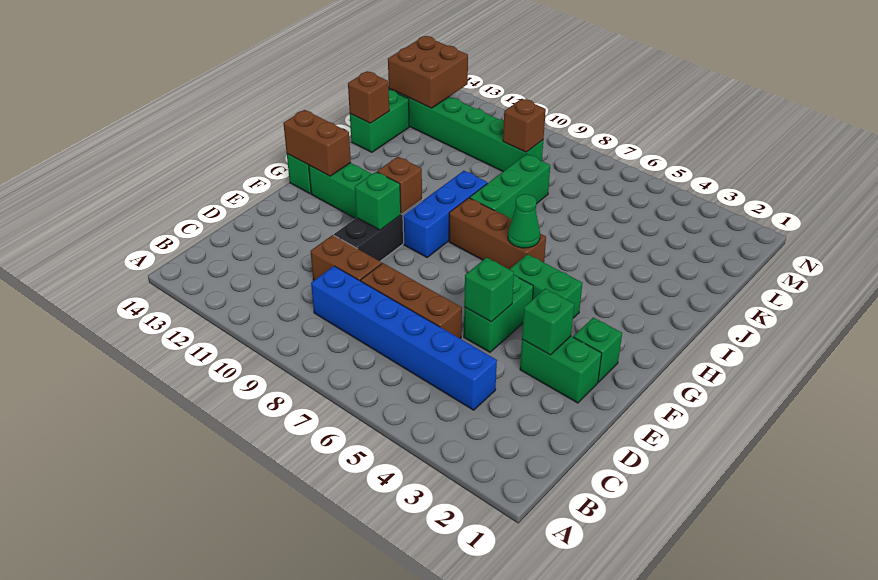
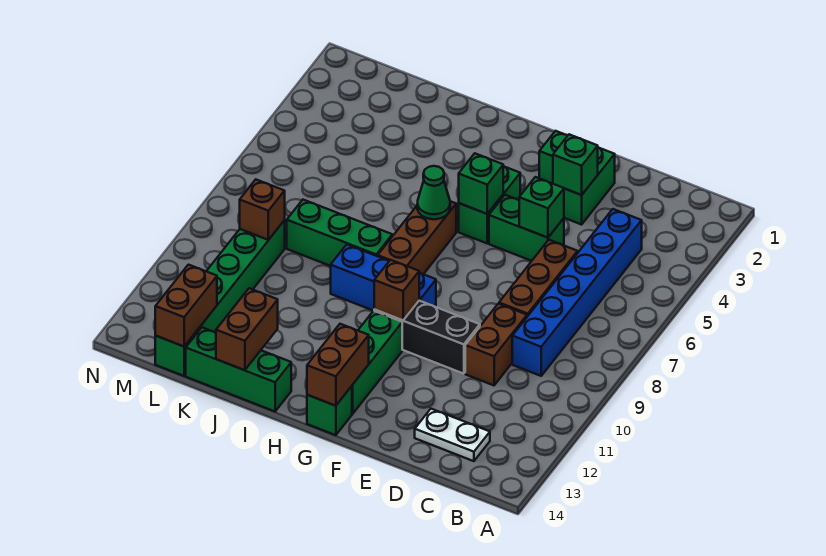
none -> white plate C13:D13 level 1
green brick F10 level 2 -> green brick G5 level 2
green brick J14:K14 level 1 -> green brick I14:K14 level 1
brown brick J14 level 2 -> brown brick J13:J14 level 2
brown brick L13:M14 level 2 -> brown brick L13:L14 level 2

